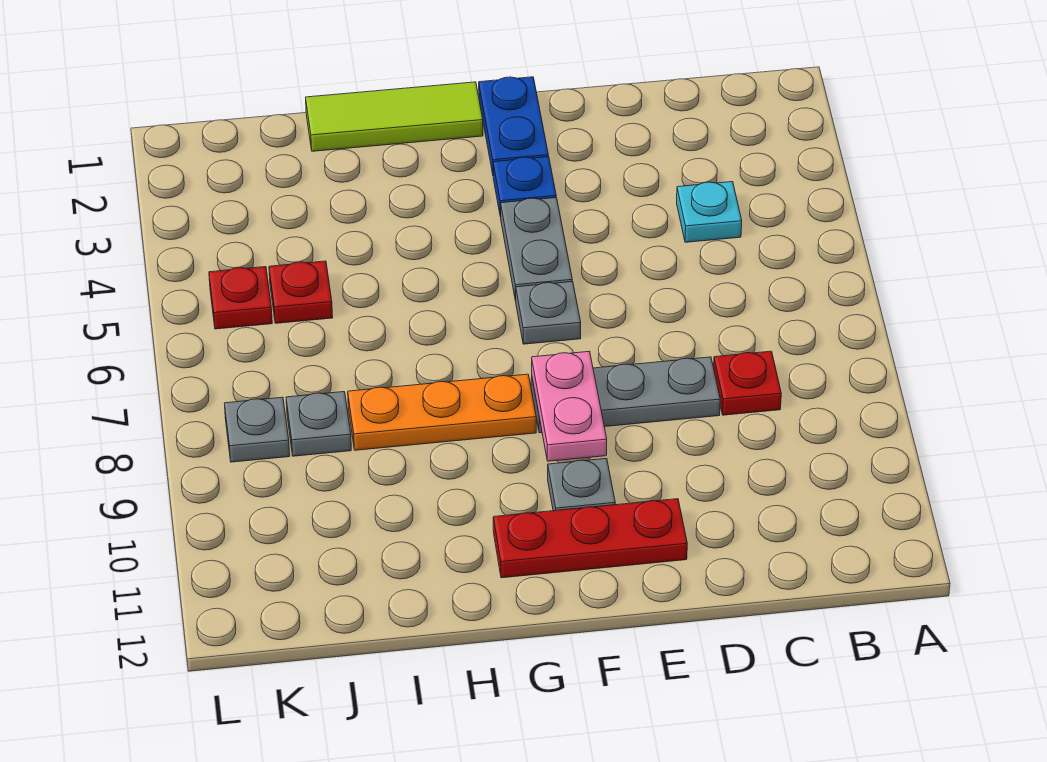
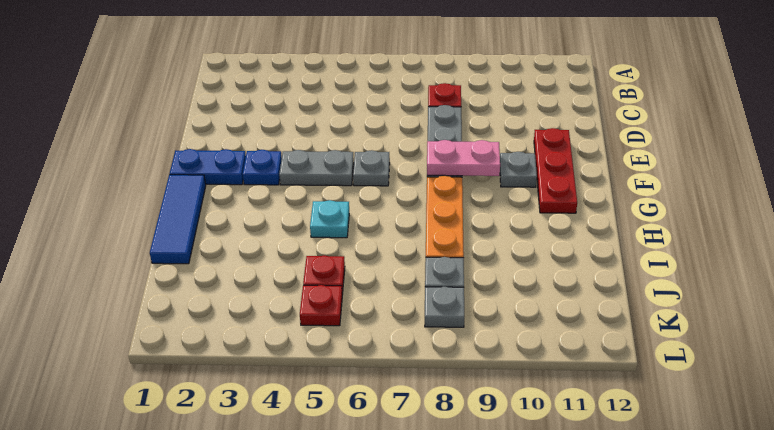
cyan plate C4 level 1 -> cyan plate H5 level 1
lime tile G1:I1 level 1 -> blue tile G1:I1 level 1

